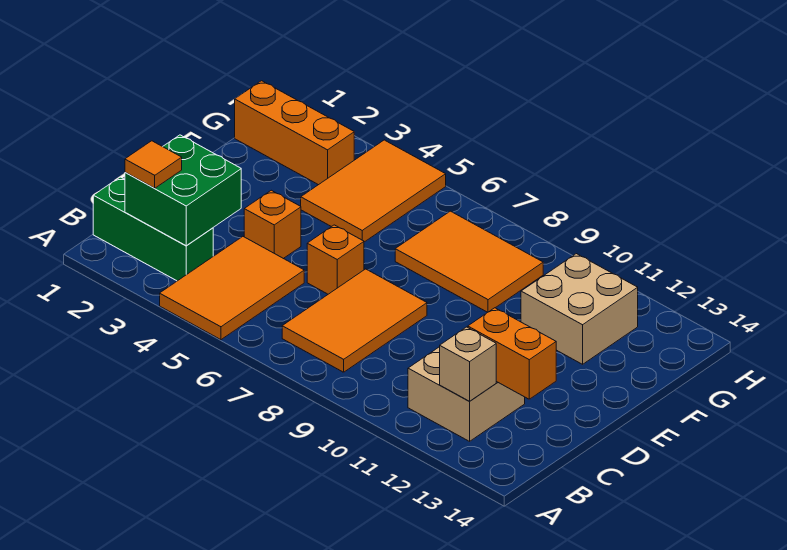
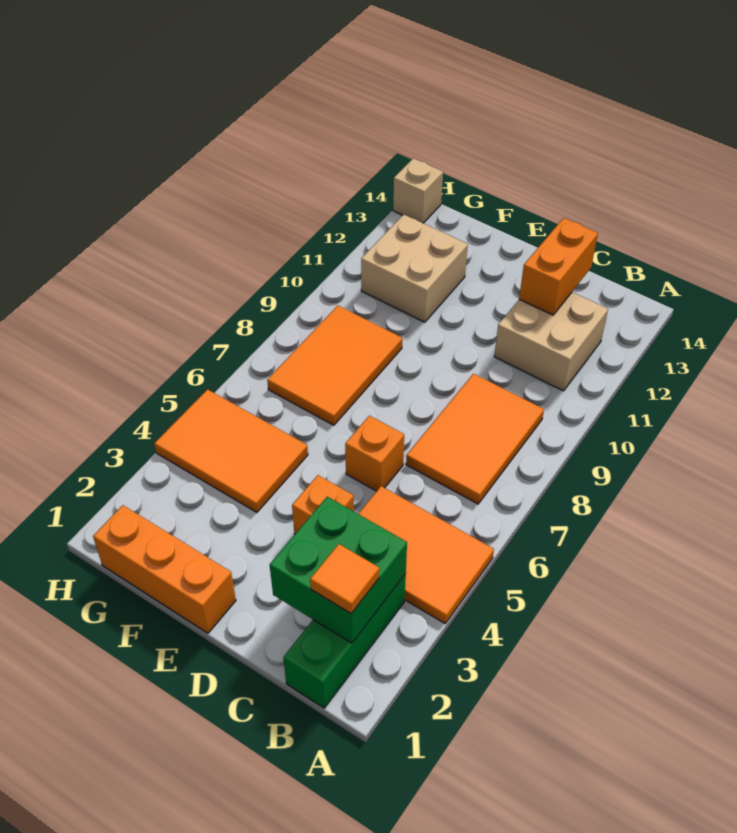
orange tile B7:D8 level 1 -> orange tile B7:C9 level 1
tan brick B12 level 2 -> tan brick H14 level 1
orange brick G1:G3 level 1 -> orange brick E1:G1 level 1

